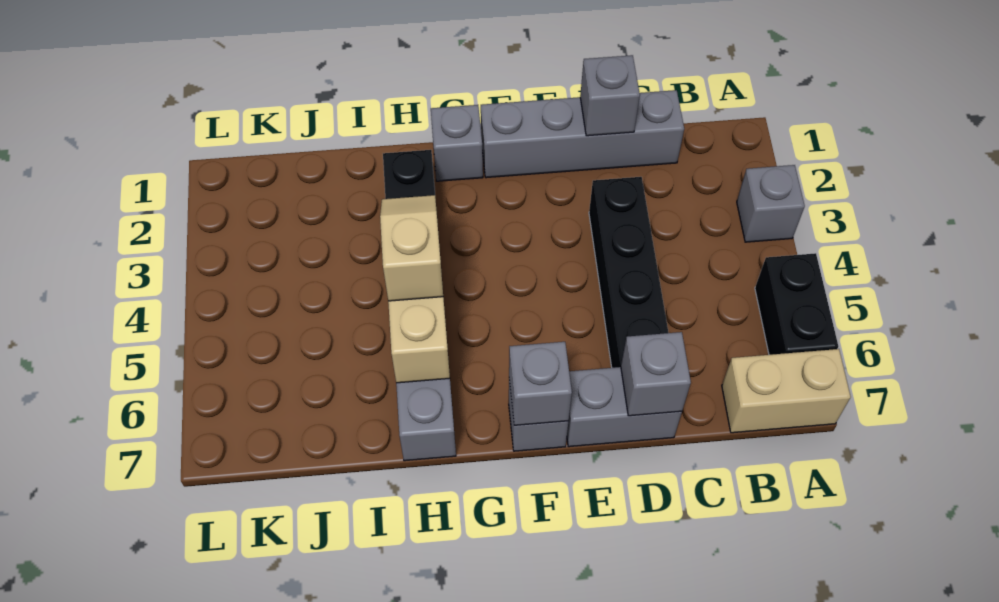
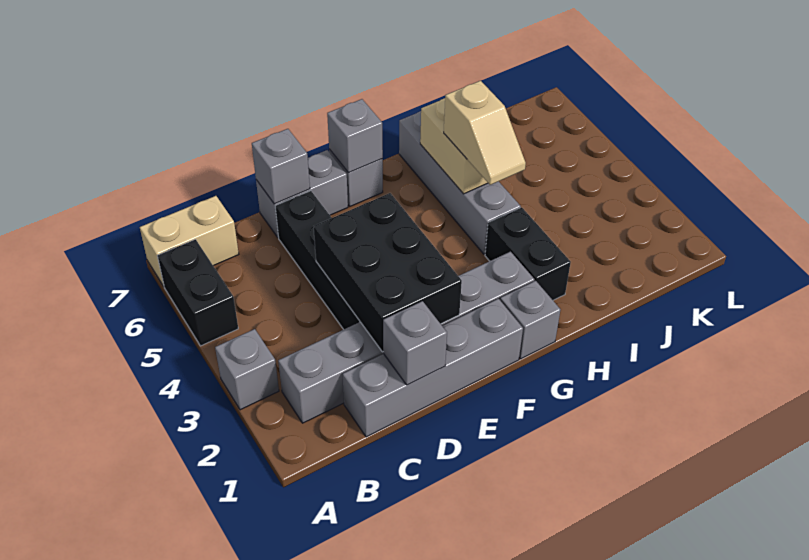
none -> grey brick B2:G2 level 1
none -> black brick D2:E4 level 2

